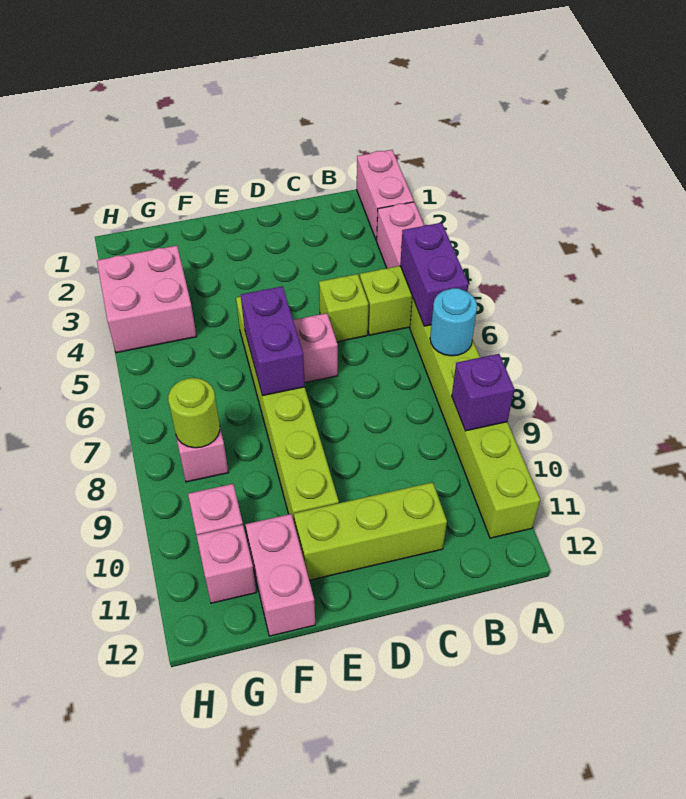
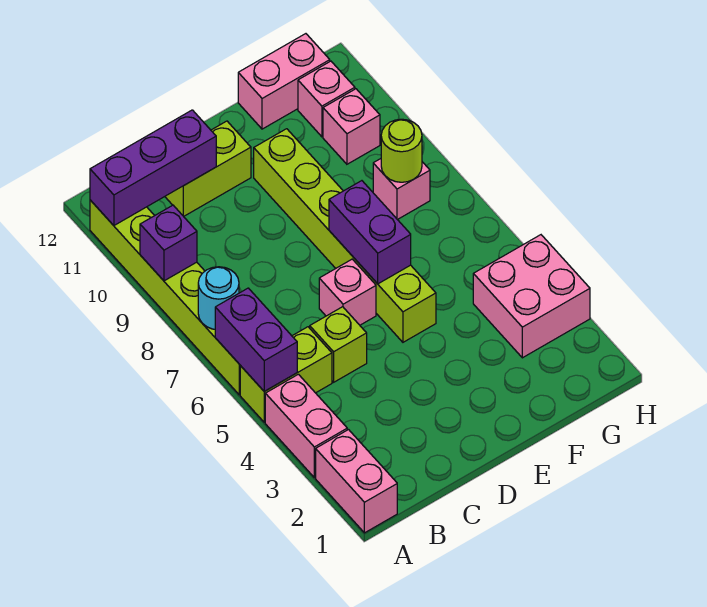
none -> purple brick A11:C11 level 2
lime brick C11:E11 level 1 -> lime brick C11:D11 level 1
pink brick F11:F12 level 1 -> pink brick F12:G12 level 1

